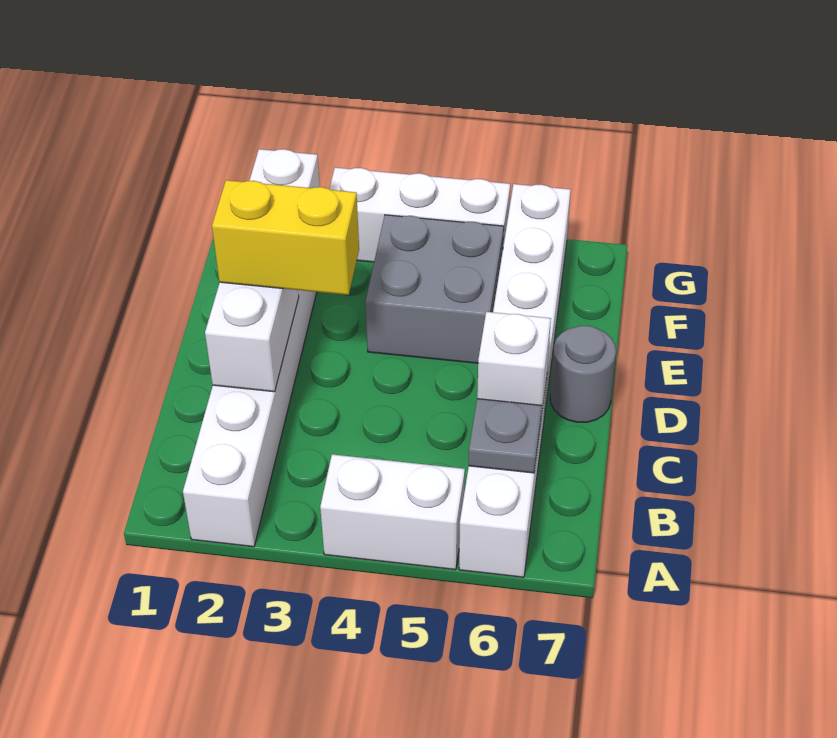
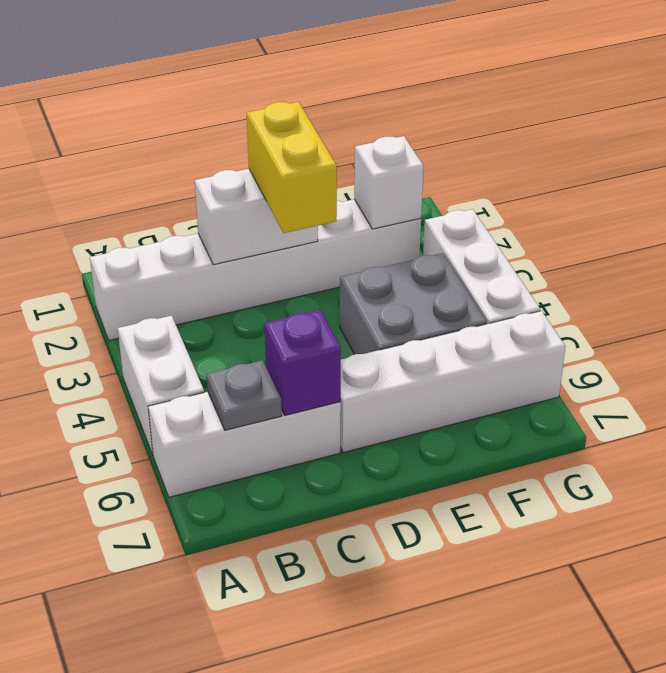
white brick C6 level 2 -> purple brick C6 level 2
grey round brick D7 level 1 -> none

